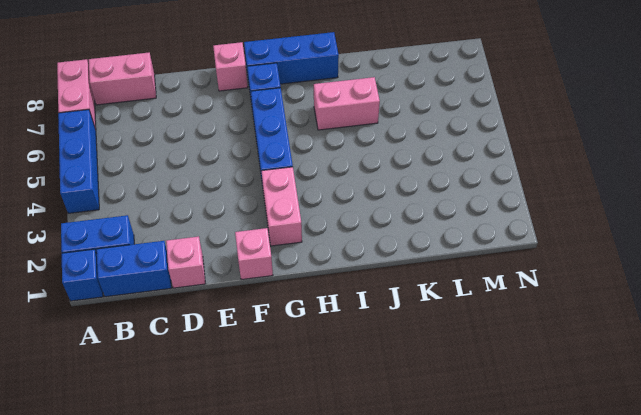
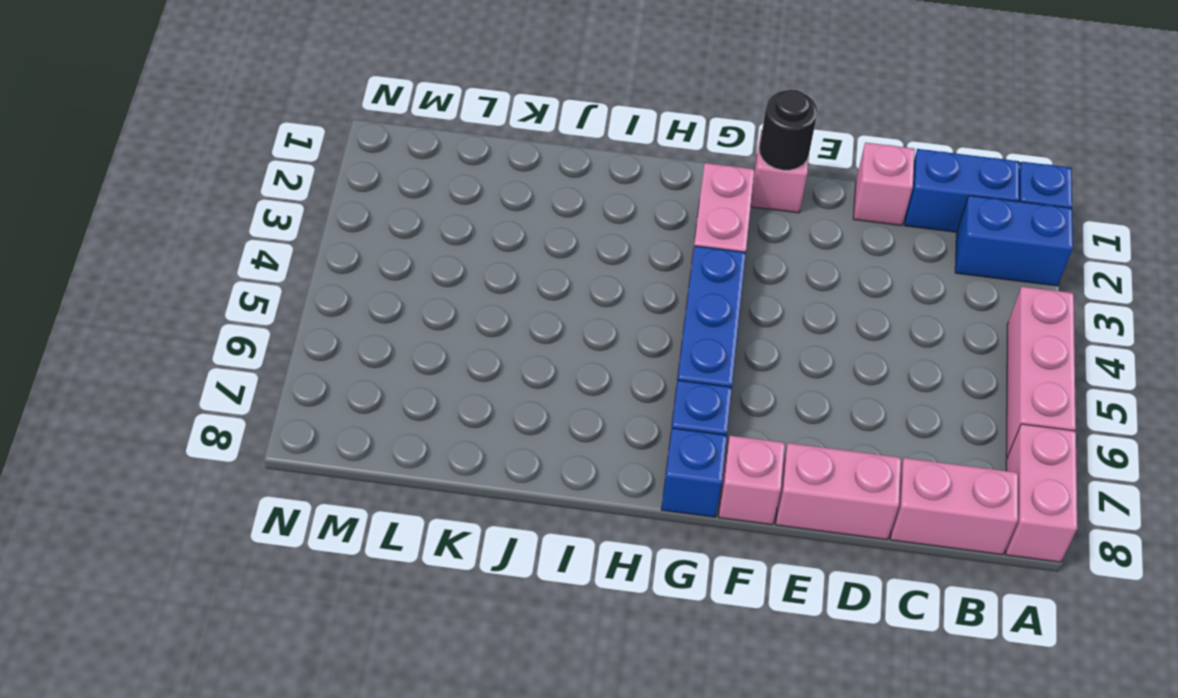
blue brick A4:A6 level 1 -> pink brick A4:A6 level 1
none -> black round brick F1 level 2
blue brick G8:I8 level 1 -> blue brick G8 level 1
pink brick I6:J6 level 1 -> pink brick D8:E8 level 1

